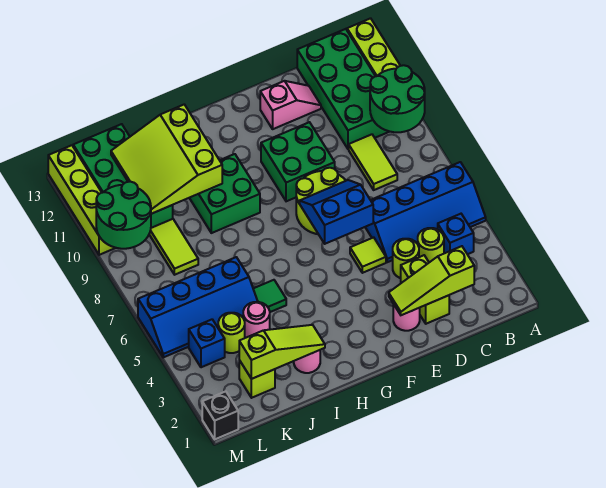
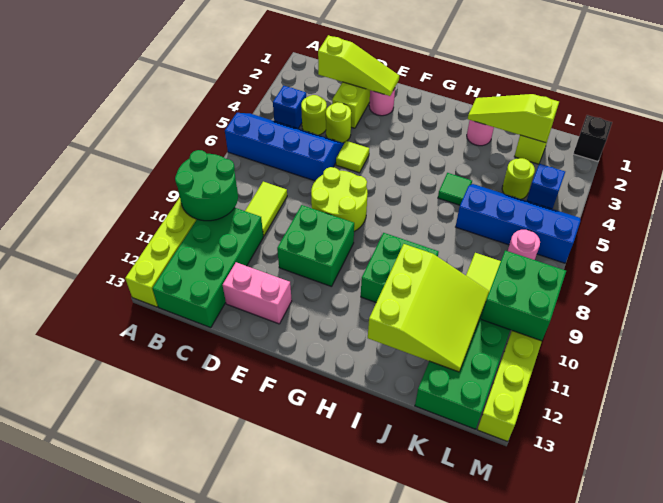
pink slope D12:E12 level 1 top E -> pink brick D12:E12 level 1
blue slope E6:F7 level 2 top 6 -> none
pink round brick J4 level 1 -> pink round brick L7 level 1
green round brick L9:M10 level 2 -> green brick L9:M10 level 2

